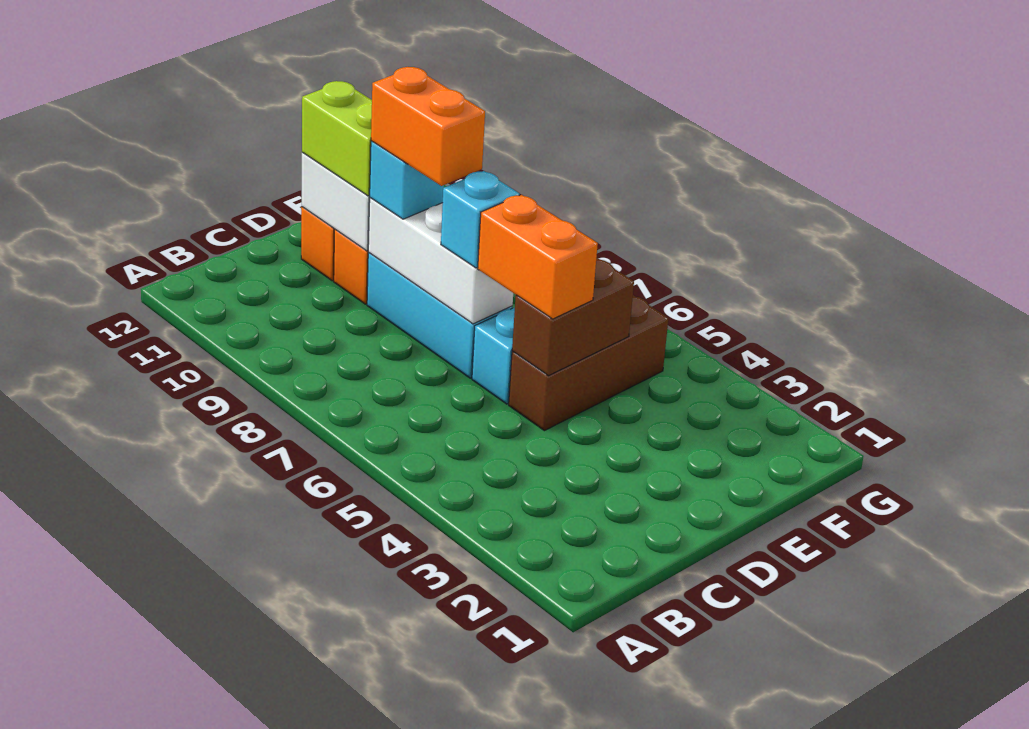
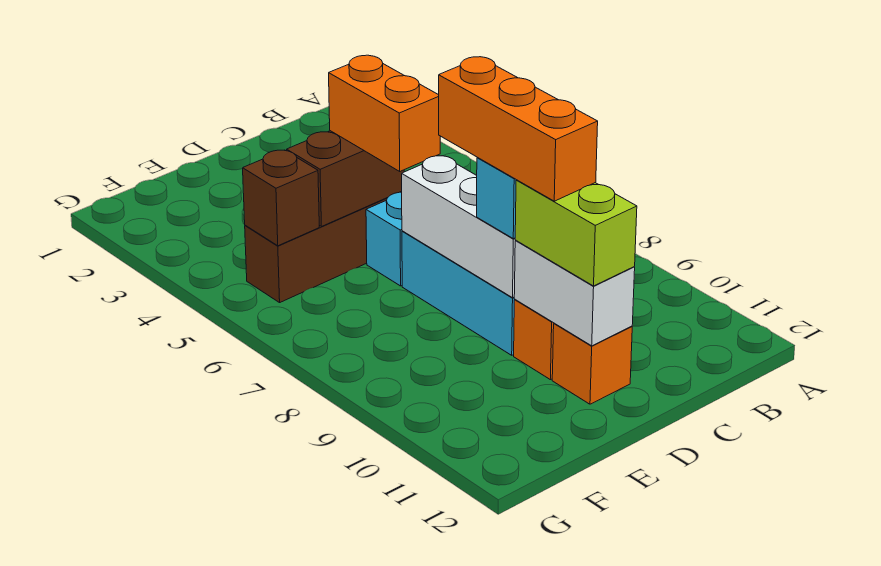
cyan brick D7 level 3 -> none
orange brick D8:D9 level 4 -> orange brick D8:D10 level 4
none -> brown brick F5 level 2

